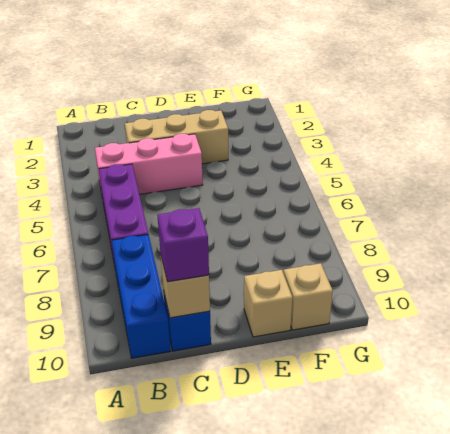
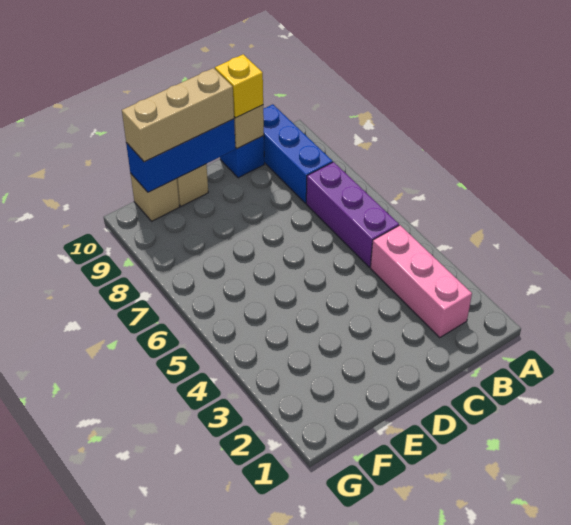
pink brick B4:D4 level 1 -> pink brick B2:B4 level 1
tan brick C3:E3 level 1 -> tan brick D10:F10 level 3
purple brick C10 level 3 -> yellow brick C10 level 3
none -> blue brick D10:F10 level 2

